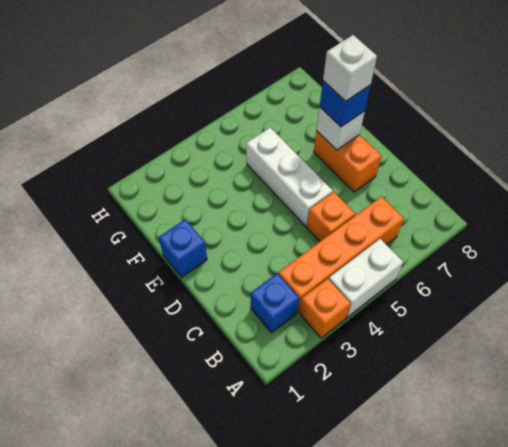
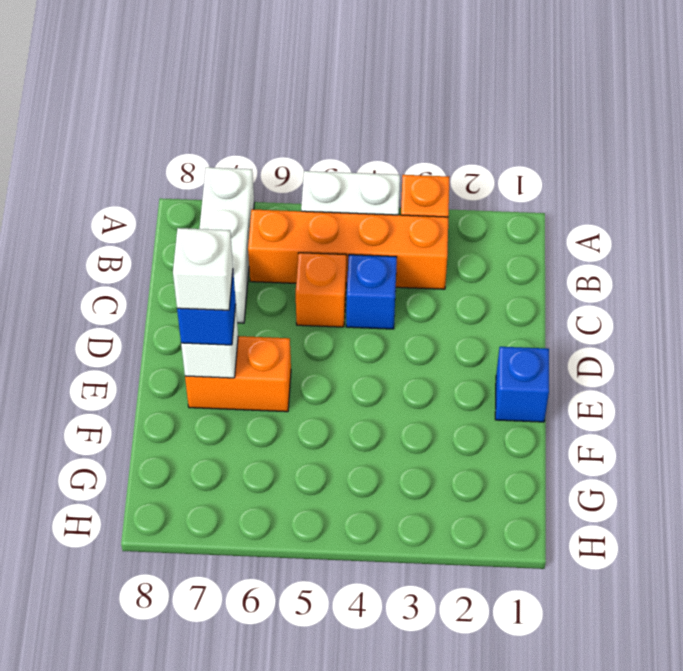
blue brick B2 level 1 -> blue brick C4 level 1
white brick D5:F5 level 1 -> white brick A7:C7 level 1
orange brick D7:E7 level 1 -> orange brick E6:E7 level 1

